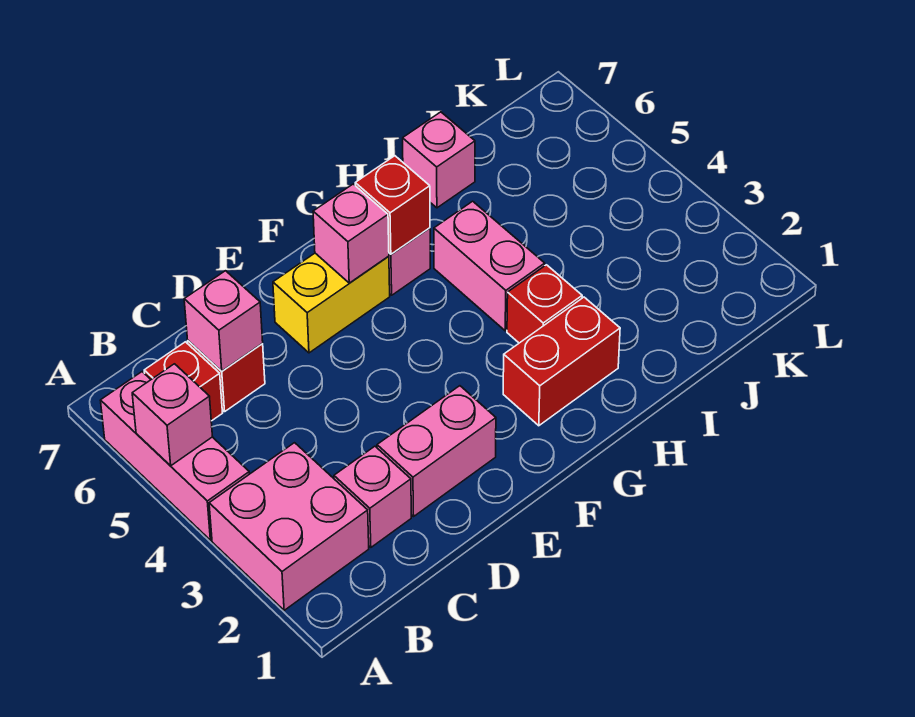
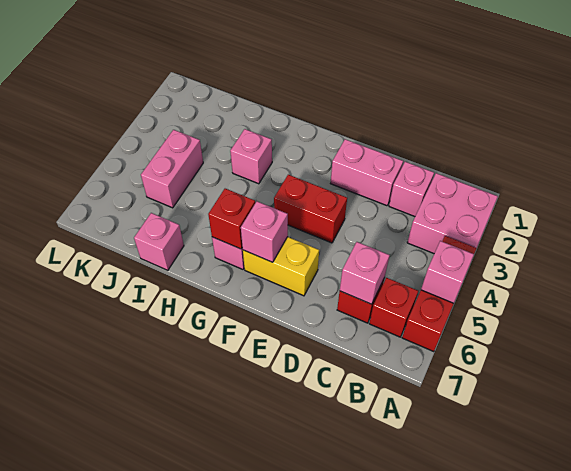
pink brick A4:A6 level 1 -> red brick A4:A6 level 1
red brick G2:H2 level 1 -> red brick E4:F4 level 1
red brick H3 level 1 -> pink brick H3 level 1
pink brick H4:H5 level 1 -> pink brick J4:J5 level 1

